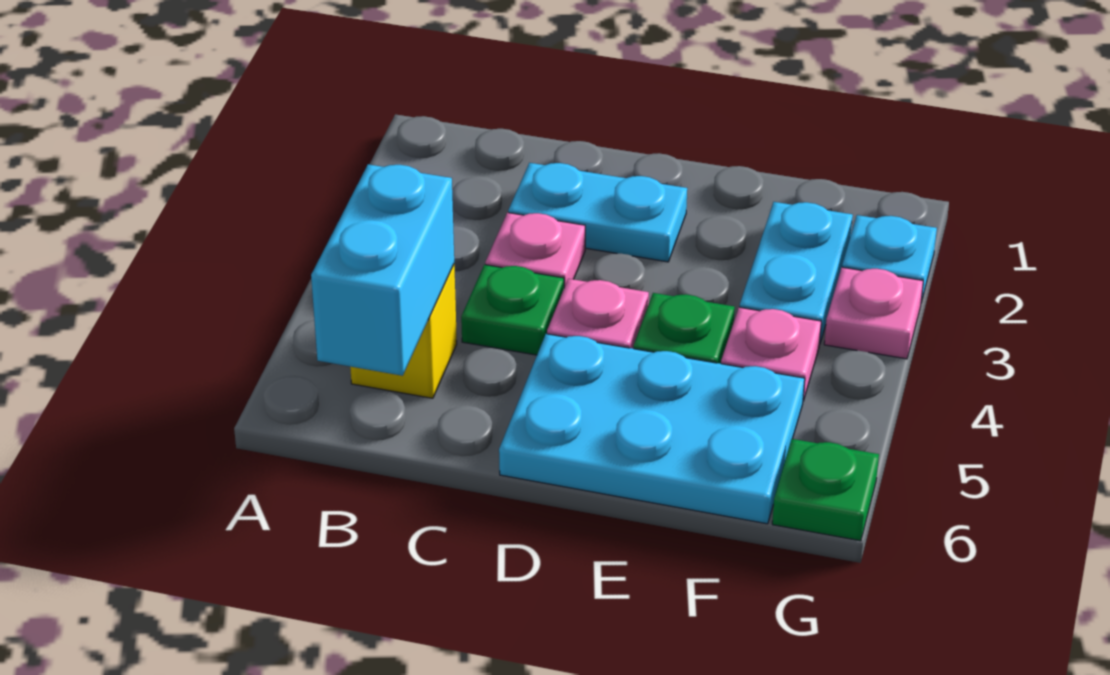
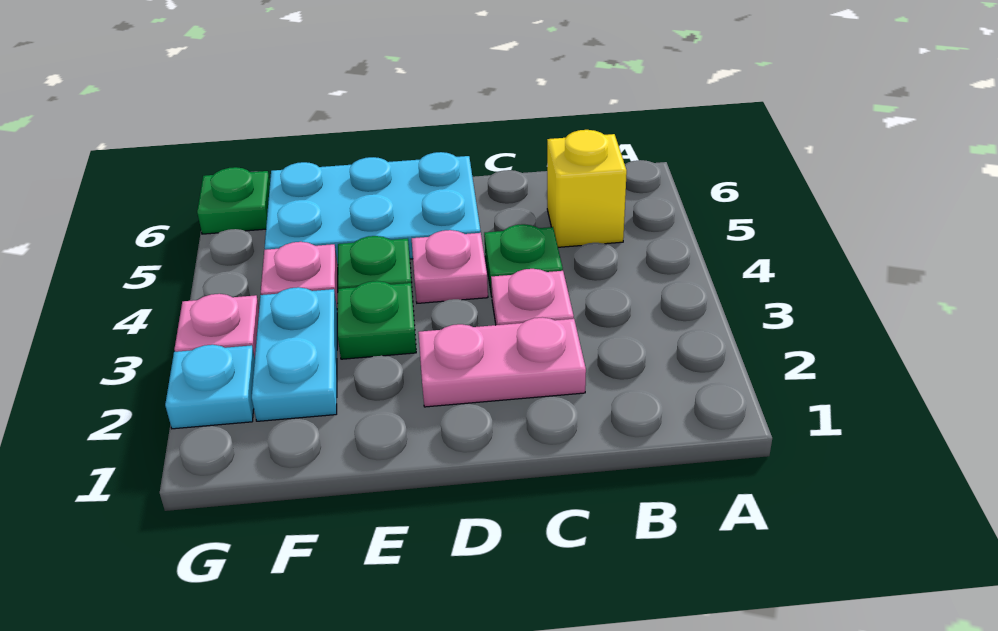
cyan brick B5:B6 level 2 -> none
cyan plate C2:D2 level 1 -> pink plate C2:D2 level 1
none -> green plate E3 level 1

